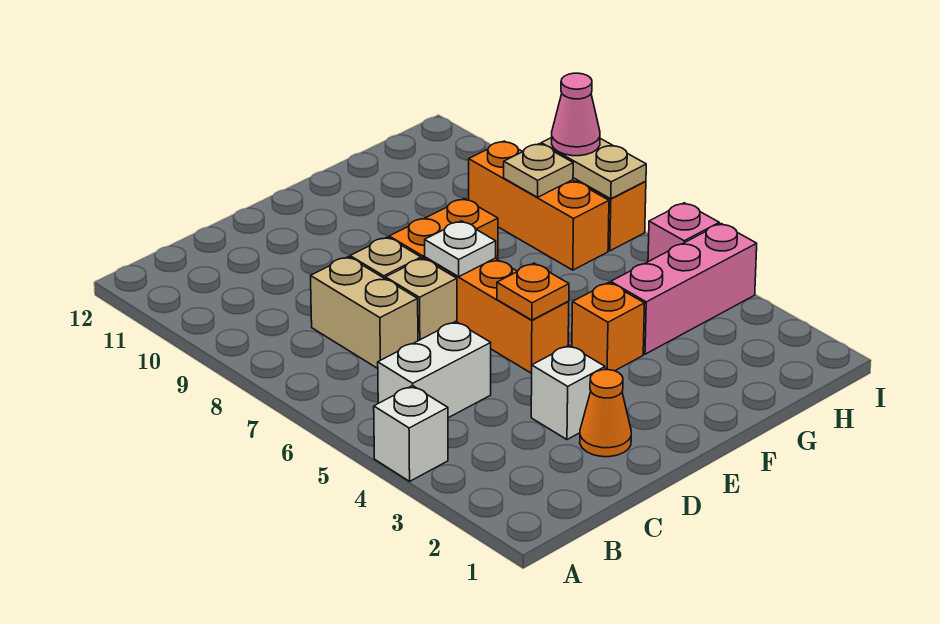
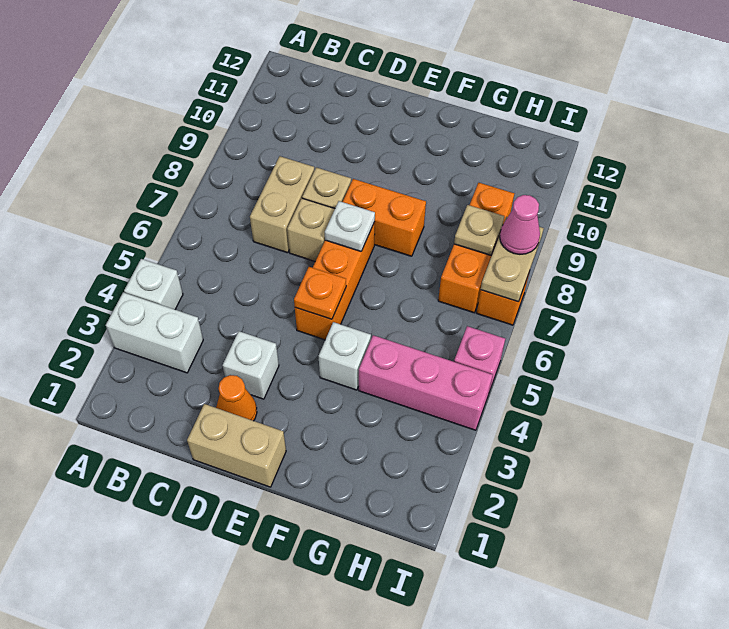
white brick B5:C5 level 1 -> white brick A3:B3 level 1
none -> tan brick D1:E1 level 1
orange brick F4 level 1 -> white brick F4 level 1

